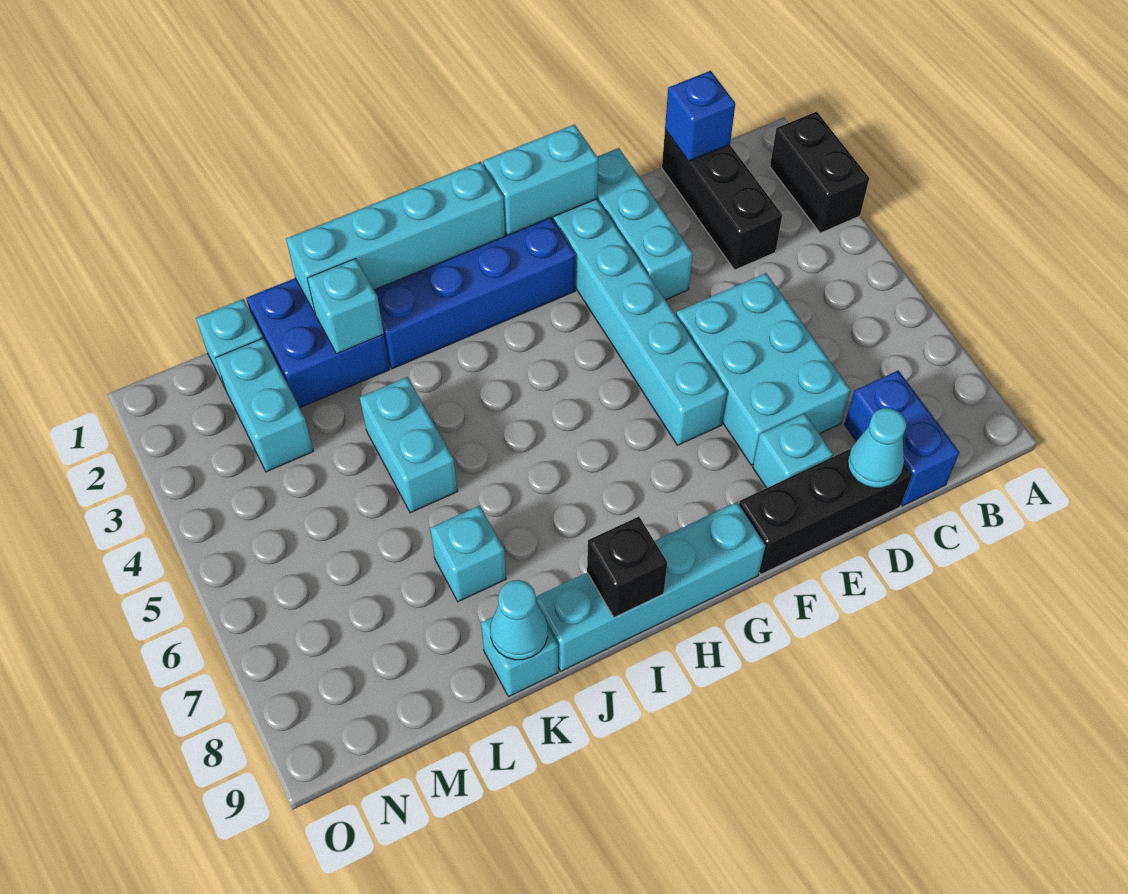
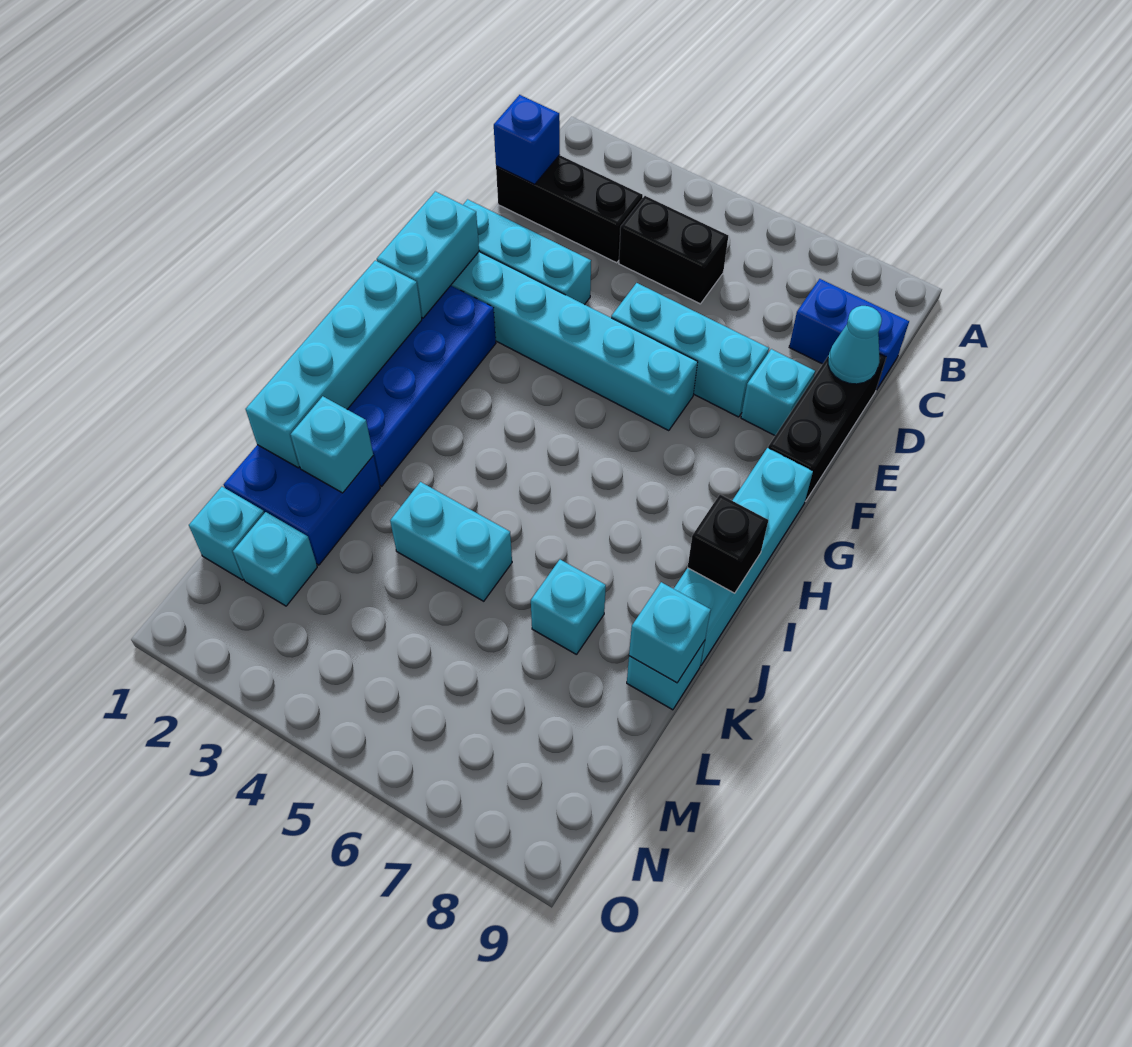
black brick A2:A3 level 1 -> black brick C4:C5 level 1
cyan brick D5:E7 level 1 -> cyan brick E5:E7 level 1
cyan cone K9 level 2 -> cyan brick K9 level 2
cyan brick M2:M3 level 1 -> cyan brick M2 level 1

